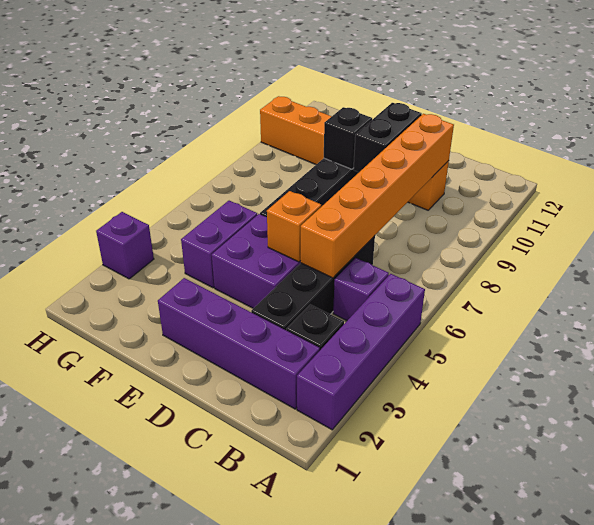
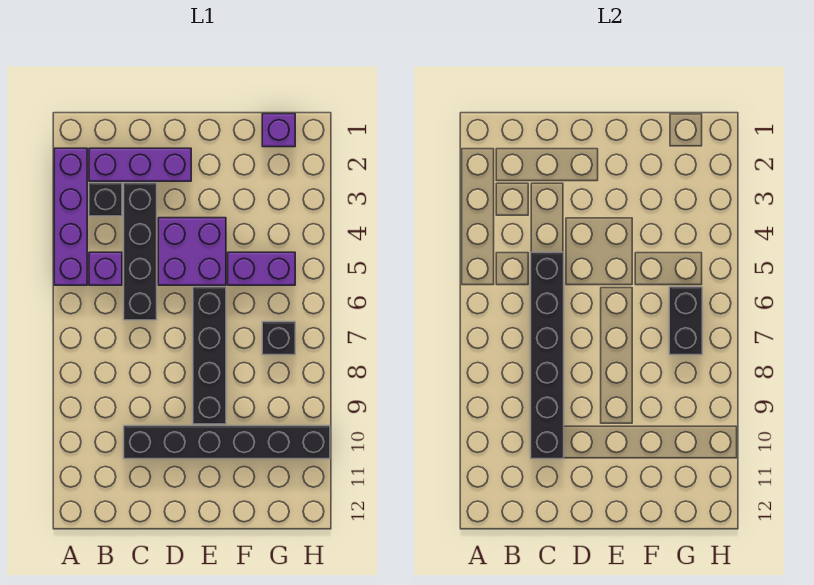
purple brick B2:E2 level 1 -> purple brick B2:D2 level 1
orange brick C5:C10 level 2 -> black brick C5:C10 level 2
orange brick C10:H10 level 1 -> black brick C10:H10 level 1
orange brick D5 level 2 -> none
black brick D9:D10 level 2 -> black brick G6:G7 level 2
black brick E9 level 2 -> black brick G7 level 1
purple brick F4:F5 level 1 -> purple brick F5:G5 level 1
purple brick H3 level 1 -> purple brick G1 level 1

